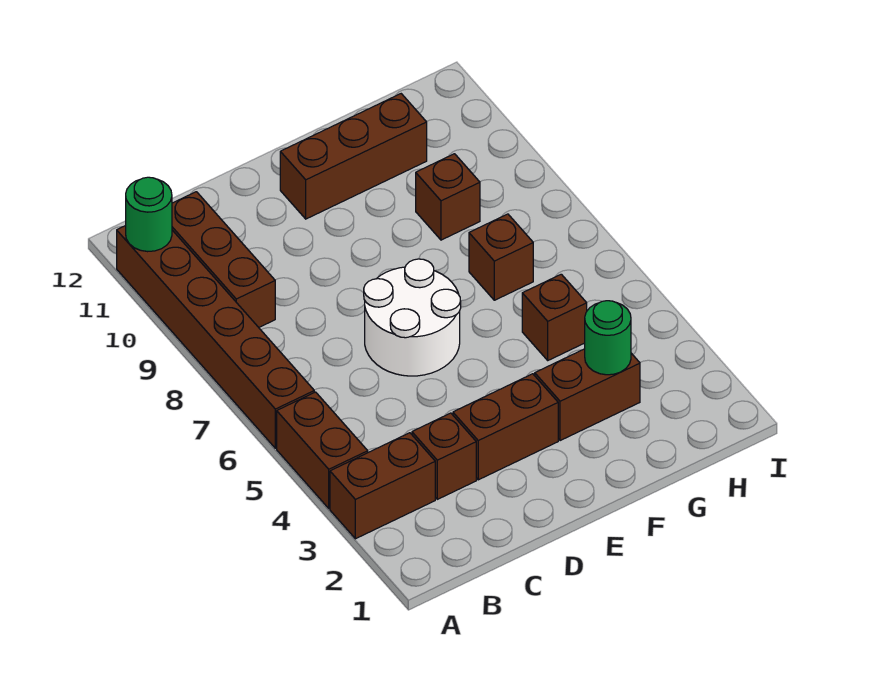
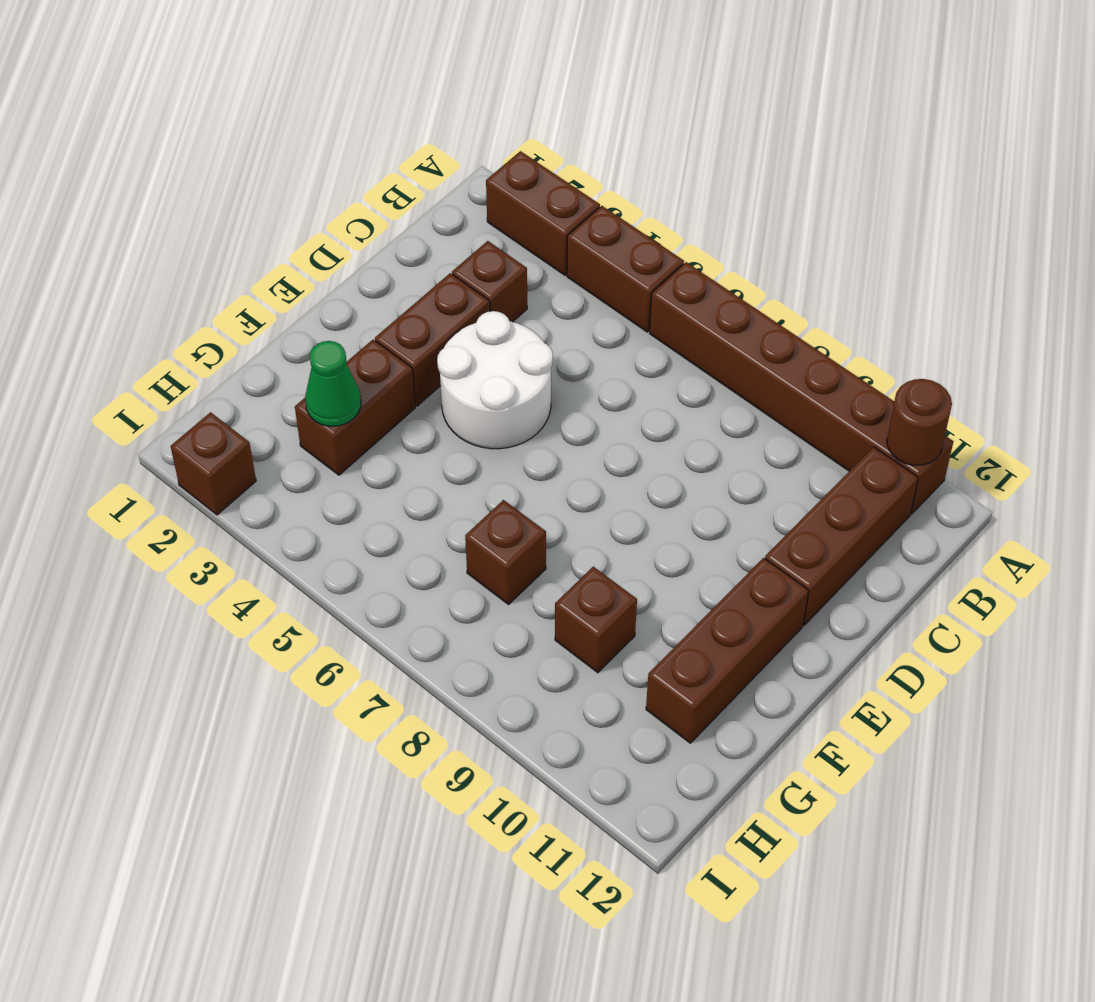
brown brick A3:B3 level 1 -> brown brick A2:A3 level 1
green round brick A11 level 2 -> brown round brick A11 level 2
brown brick B9:B11 level 1 -> brown brick B11:D11 level 1
white round brick D6:E7 level 1 -> white round brick D4:E5 level 1
green round brick G3 level 2 -> green cone G3 level 2
brown brick G5 level 1 -> brown brick I2 level 1

